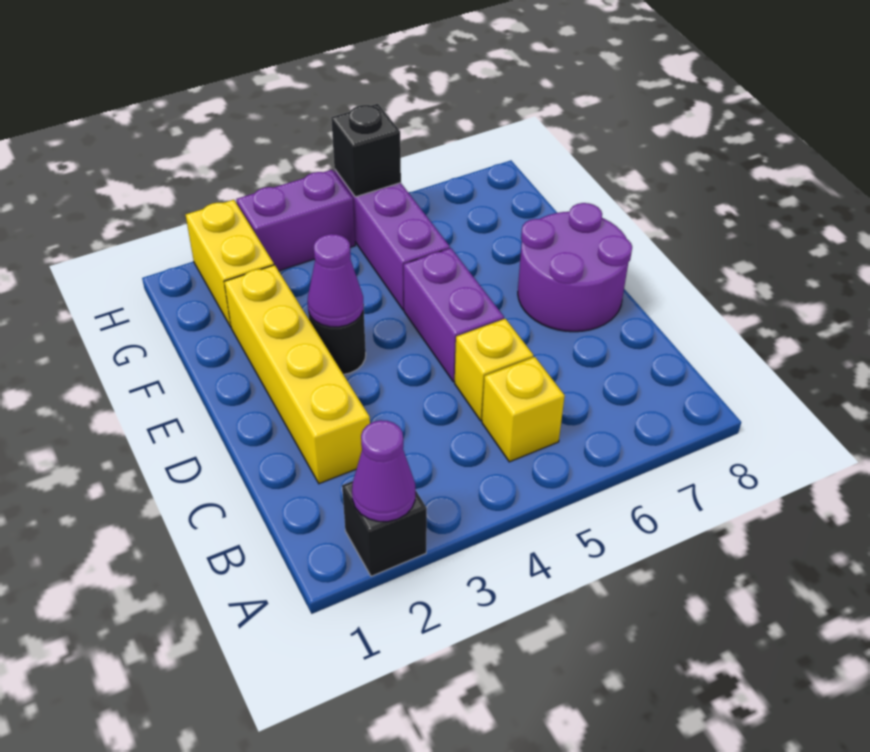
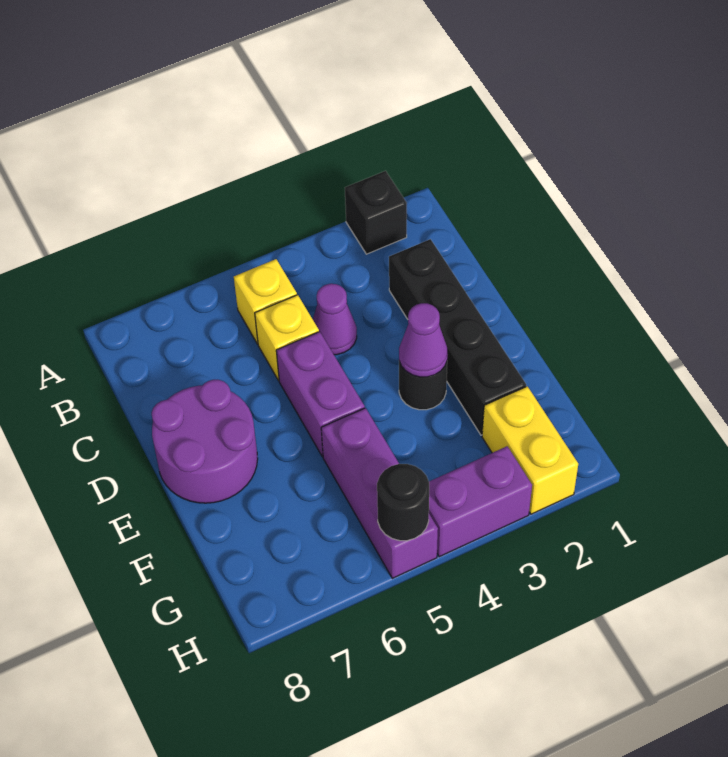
purple cone A2 level 2 -> purple cone C4 level 1
yellow brick C2:F2 level 1 -> black brick C2:F2 level 1
black brick H5 level 2 -> black round brick H5 level 2

